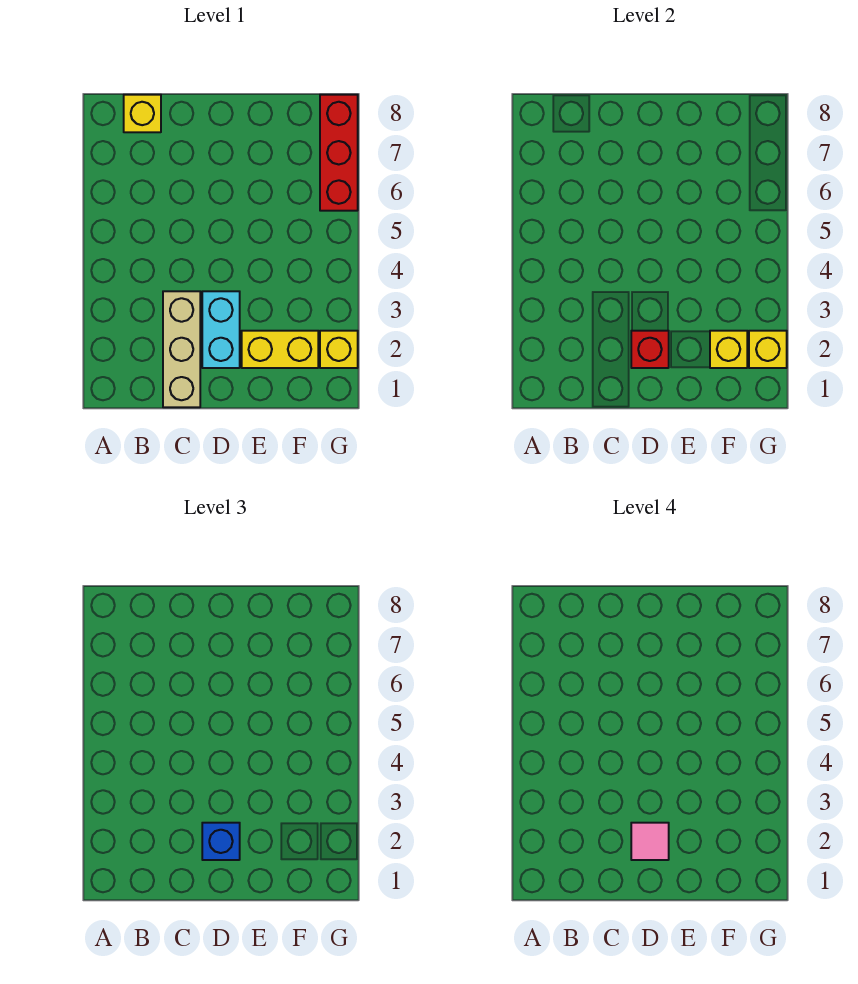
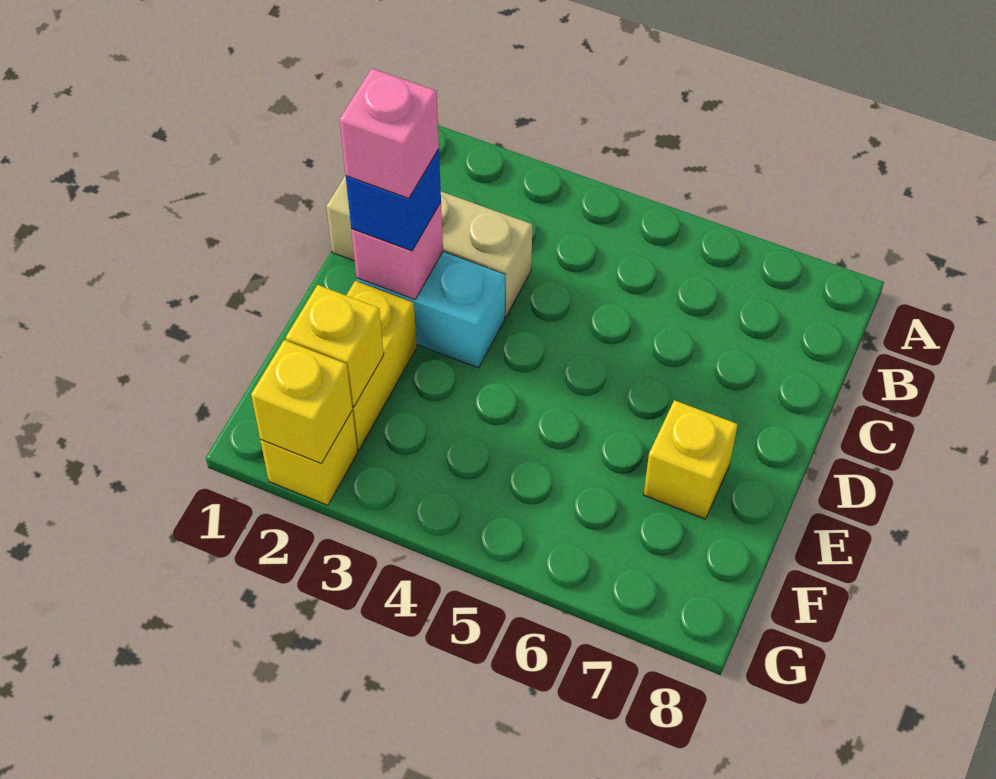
yellow brick B8 level 1 -> yellow brick E7 level 1
red brick D2 level 2 -> pink brick D2 level 2
pink tile D2 level 4 -> pink brick D2 level 4
red brick G6:G8 level 1 -> none

